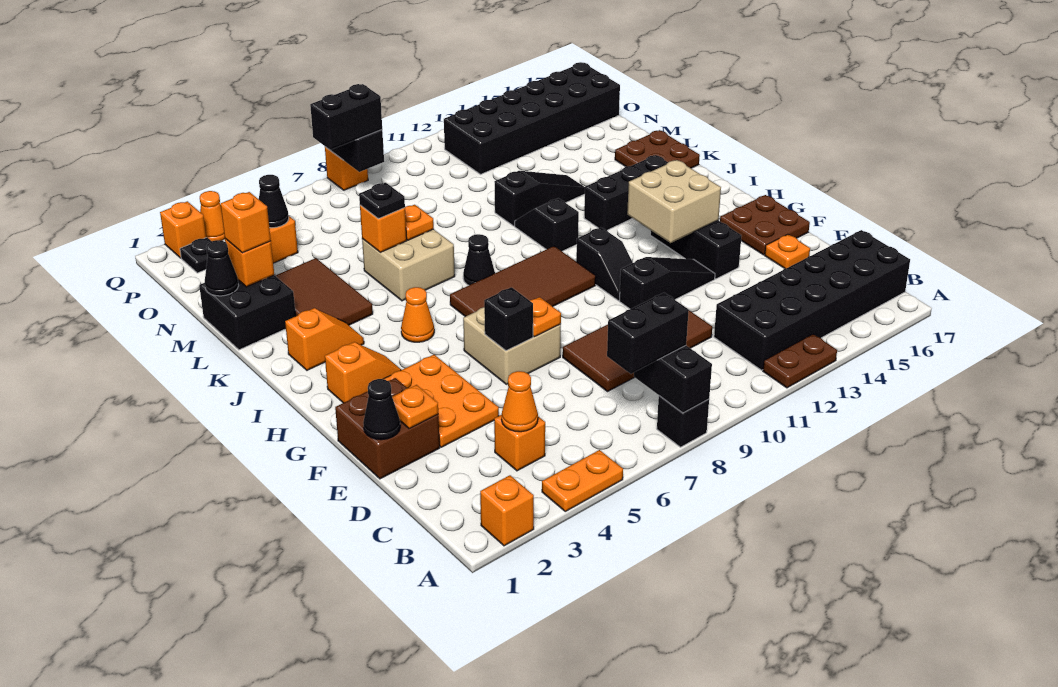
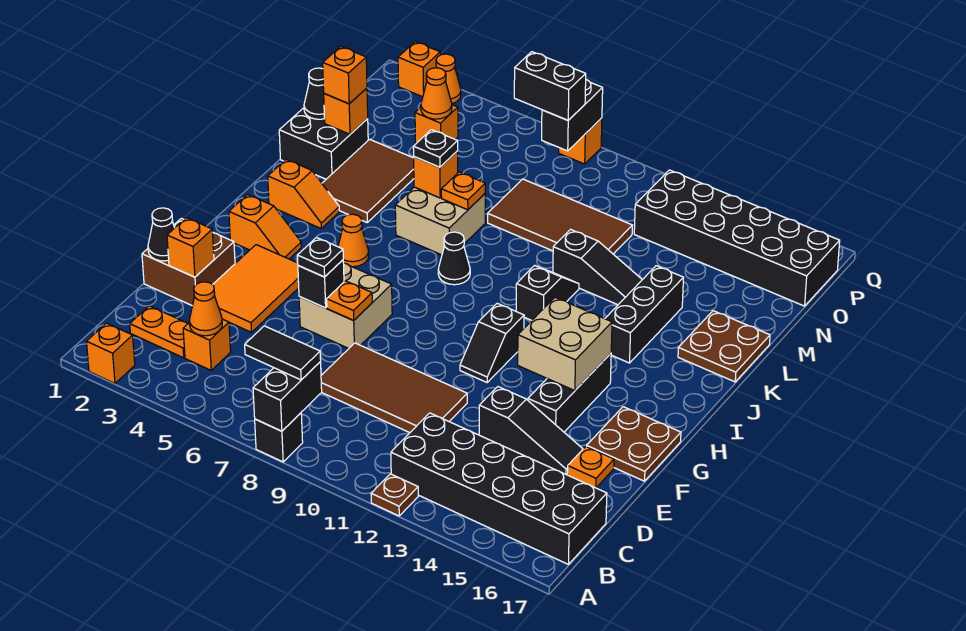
orange plate A4:A5 level 1 -> orange plate C2:C3 level 1
brown plate A12:A13 level 1 -> brown plate A12 level 1
black brick B7:B8 level 3 -> black tile B7:B8 level 3
orange plate E2 level 2 -> orange brick E2 level 2
orange plate E3:G4 level 1 -> orange tile E3:G4 level 1
black slope F11:F13 level 1 top 11 -> black slope E13:E15 level 1 top 13
brown tile H7:I10 level 1 -> brown tile M8:N11 level 1
black brick J13:J15 level 1 -> black brick J14:L14 level 1
black cone O4 level 2 -> orange cone O4 level 2
black plate P2 level 1 -> black plate F6 level 3

